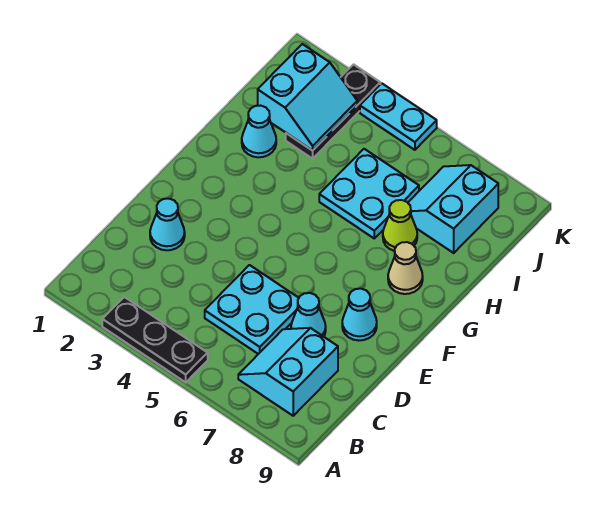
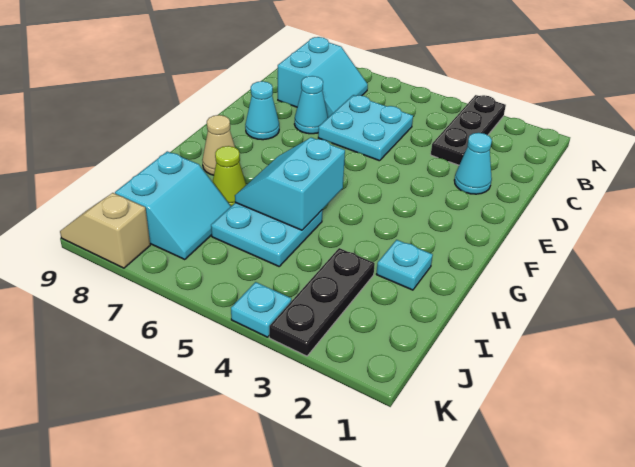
black plate A3:A5 level 1 -> black plate A3:C3 level 1
cyan cone H2 level 1 -> cyan plate H2 level 1
cyan slope I2:J3 level 2 top 2 -> cyan slope G5:H6 level 2 top 5
cyan plate K4:K5 level 1 -> cyan plate K4 level 1
none -> tan slope K8:K9 level 1 top 8

